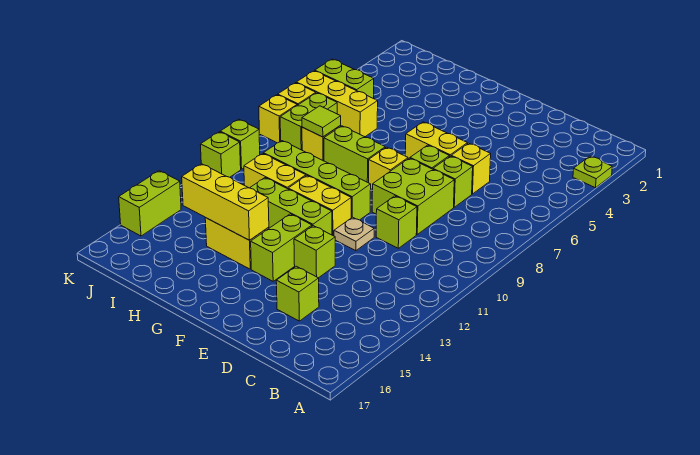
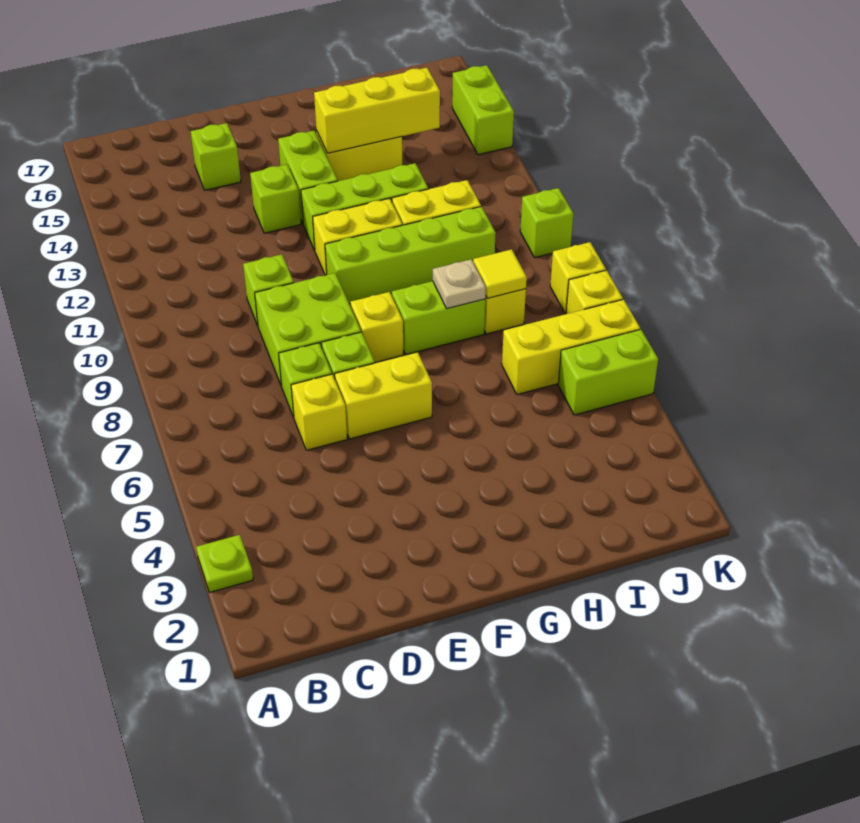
tan plate E11 level 1 -> tan plate H8 level 2
lime tile I8 level 2 -> yellow tile I8 level 2
lime brick J7:J8 level 1 -> none
lime brick K11 level 1 -> none

